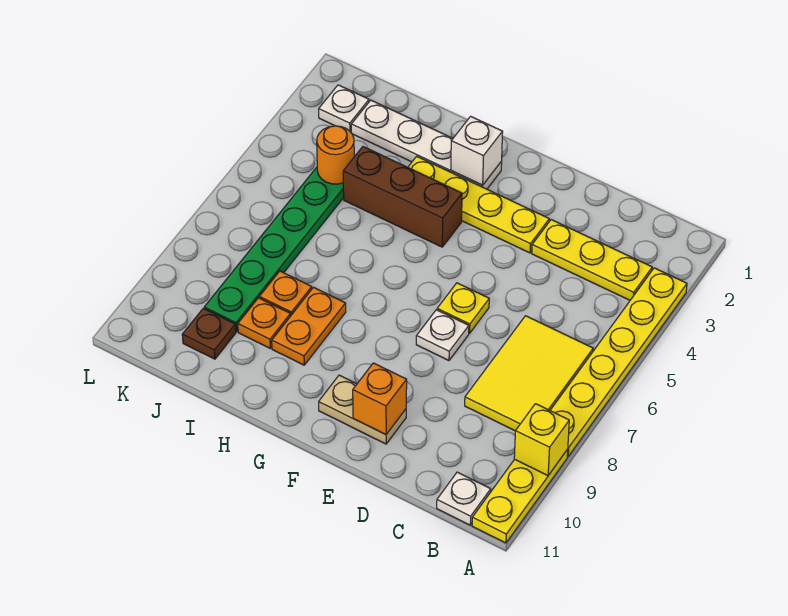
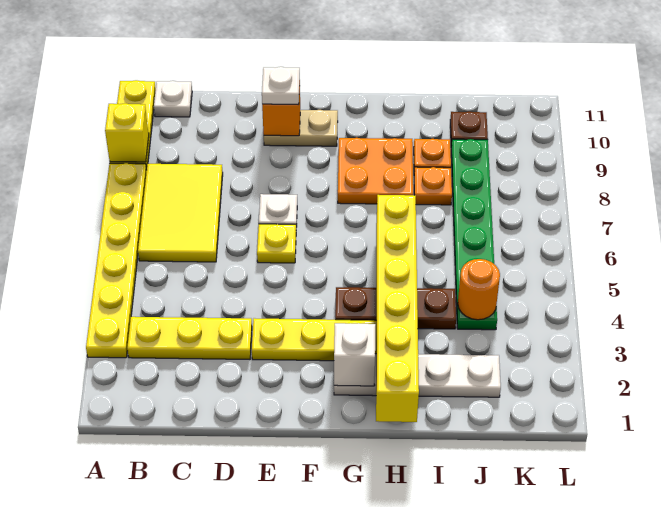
brown brick G4:I4 level 1 -> brown plate G4:I4 level 1
none -> yellow brick H1:H6 level 2
orange plate H8:H9 level 1 -> orange plate G8:H9 level 1
white plate K2 level 1 -> white plate E10 level 3

